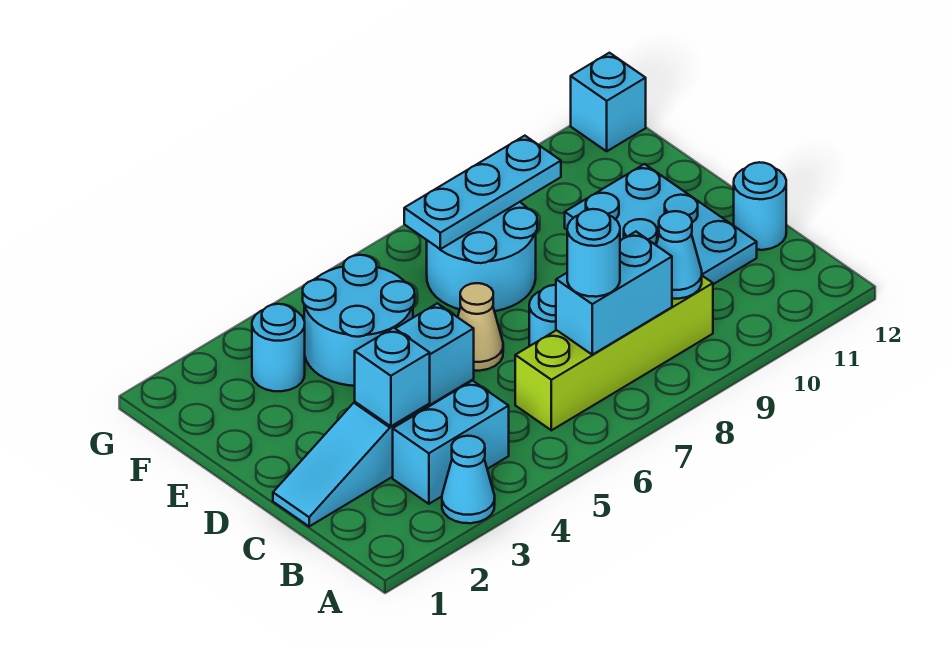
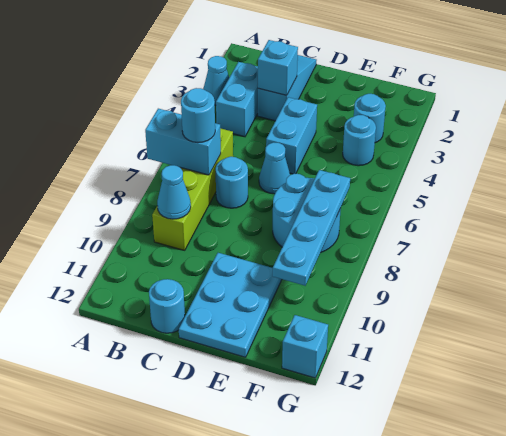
cyan brick B7:B8 level 2 -> cyan brick A7:B7 level 2
cyan plate C10:E11 level 1 -> cyan plate D10:E12 level 1
tan cone D6 level 1 -> cyan cone D6 level 1
cyan round brick E4:F5 level 1 -> cyan round brick F4 level 1
cyan plate F7:F9 level 2 -> cyan plate F7:F10 level 2

